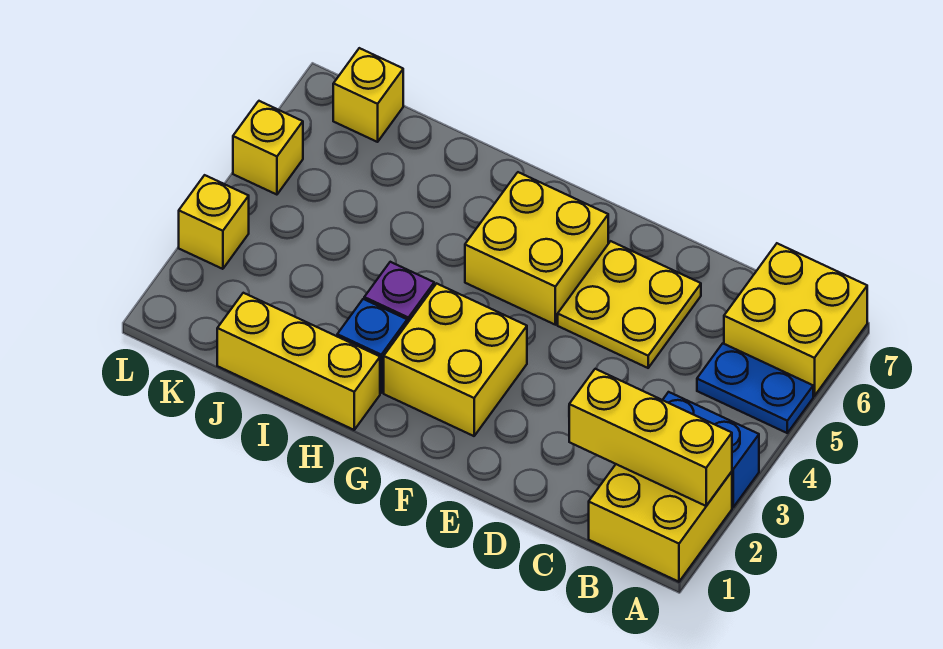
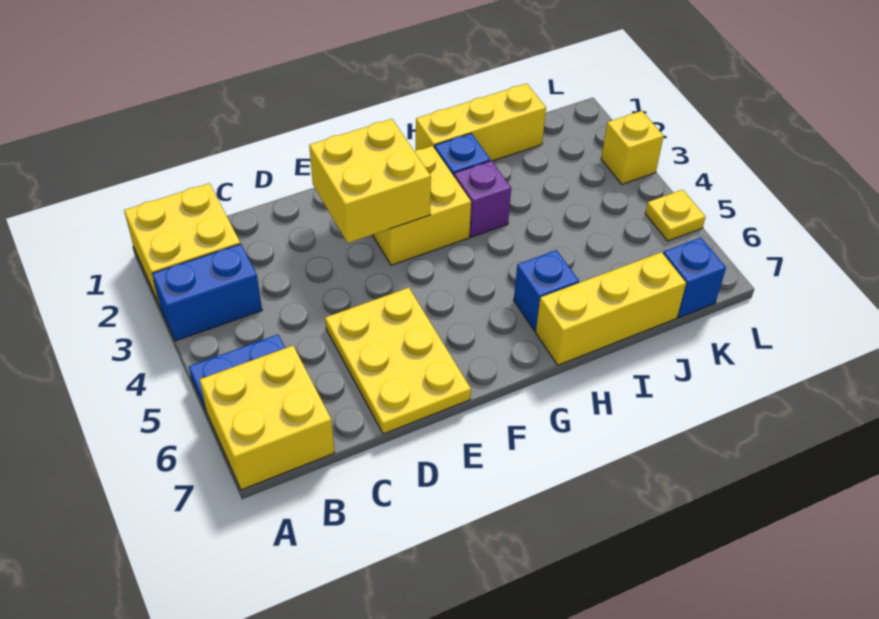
yellow brick A2:C2 level 2 -> yellow brick H7:J7 level 1
yellow plate D5:E6 level 1 -> yellow plate D5:E7 level 1
yellow brick F5:G6 level 1 -> yellow brick E2:F3 level 2
none -> blue brick H6 level 1
yellow brick K7 level 1 -> blue brick K7 level 1
yellow brick L5 level 1 -> yellow plate L5 level 1

